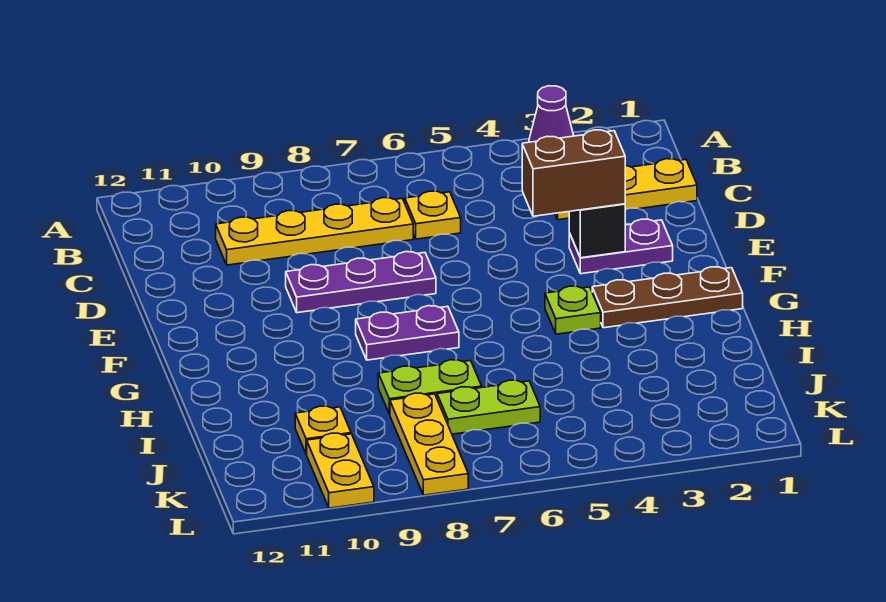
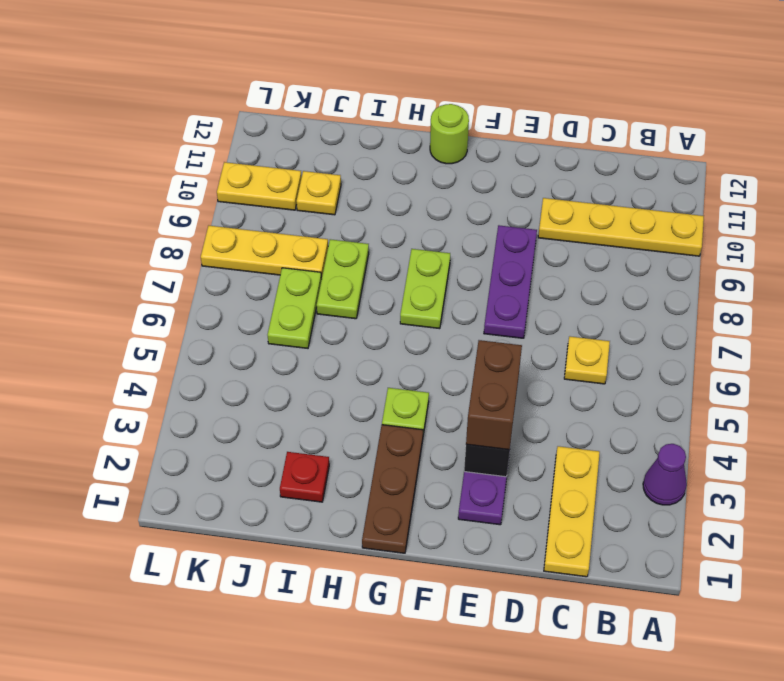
yellow plate C7:C10 level 1 -> yellow plate A10:D10 level 1
purple plate G7:G8 level 1 -> lime plate G7:G8 level 1
none -> lime round brick G12 level 1
none -> red plate I2 level 1

